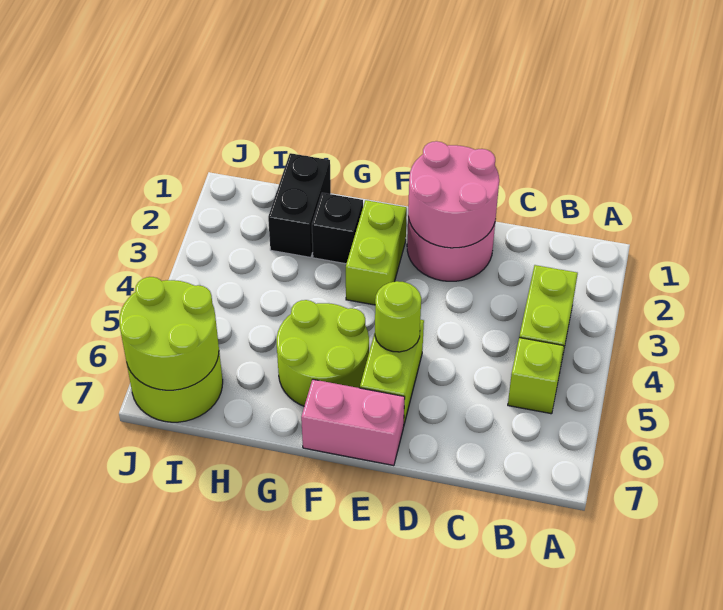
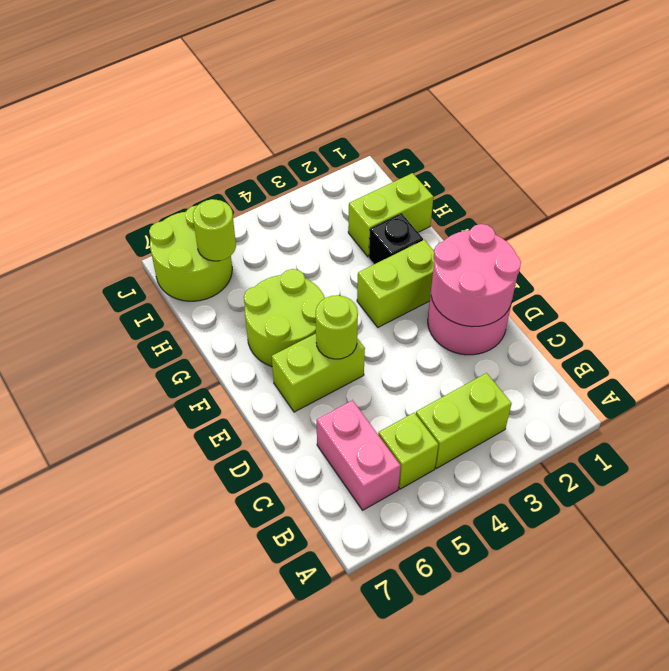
pink brick E7:F7 level 1 -> pink brick B6:C6 level 1
black brick H1:H2 level 1 -> lime brick H1:H2 level 1
lime round brick I6:J7 level 2 -> lime round brick I6 level 2

